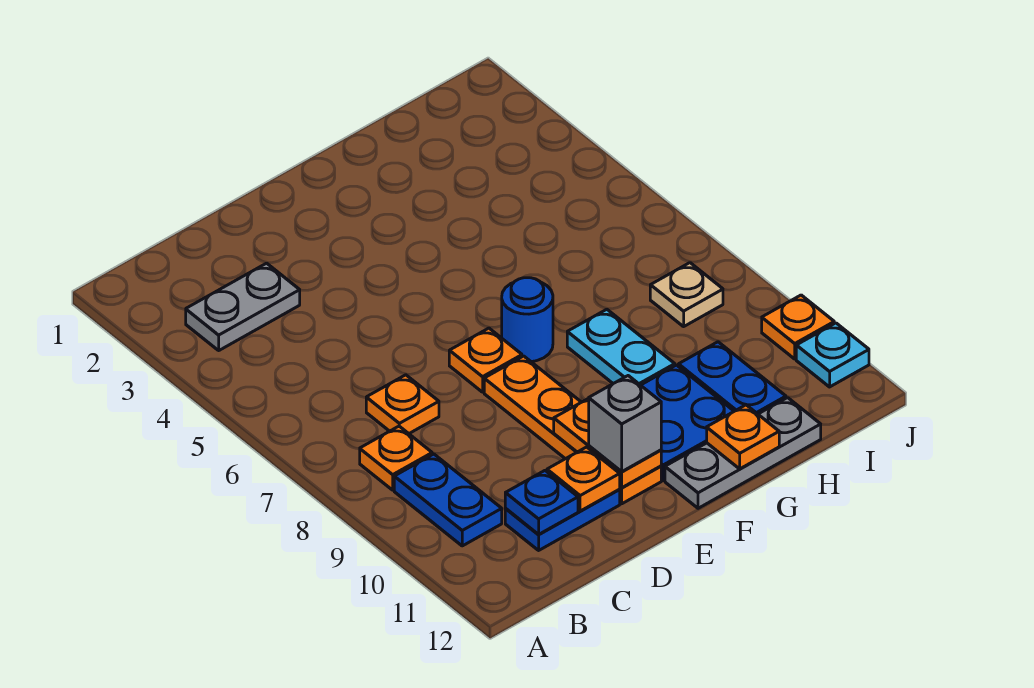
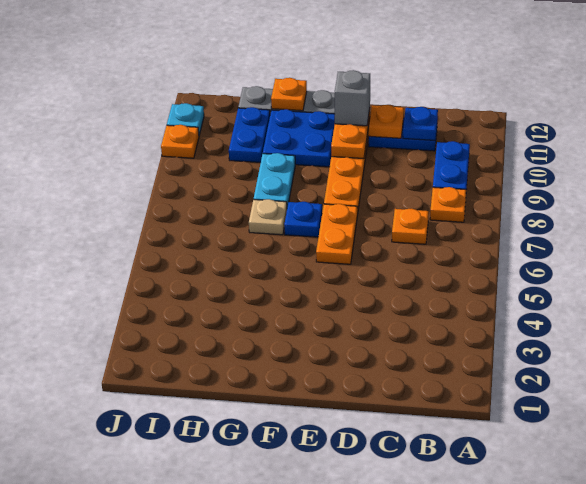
grey plate B3:C3 level 1 -> none
orange plate E7 level 1 -> orange plate E6:E7 level 1
blue round brick F7 level 1 -> blue plate F7 level 1
tan plate I8 level 1 -> tan plate G7 level 1

